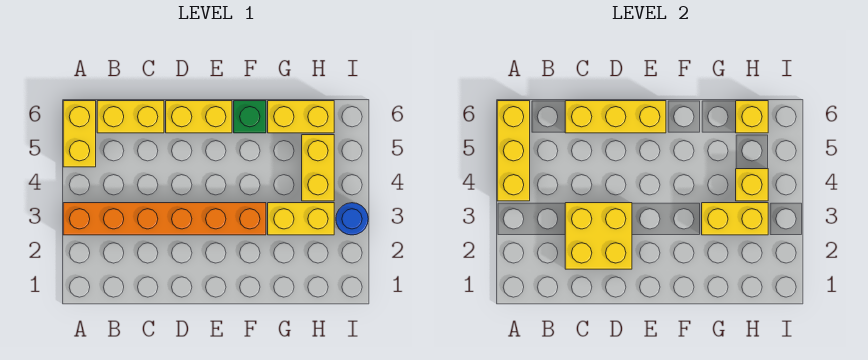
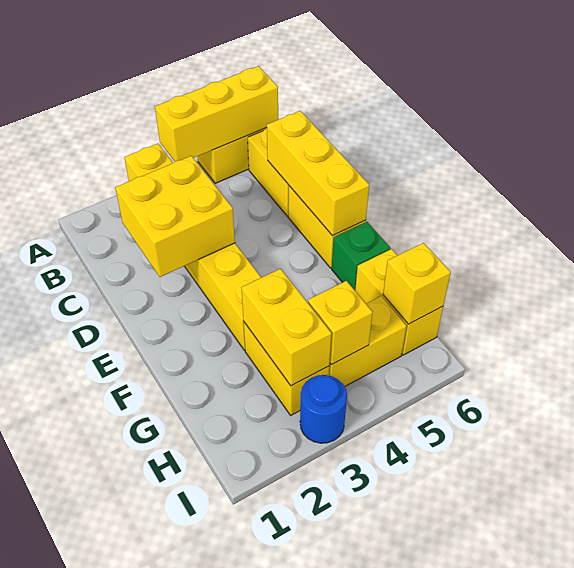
orange brick A3:F3 level 1 -> yellow brick A3:F3 level 1

